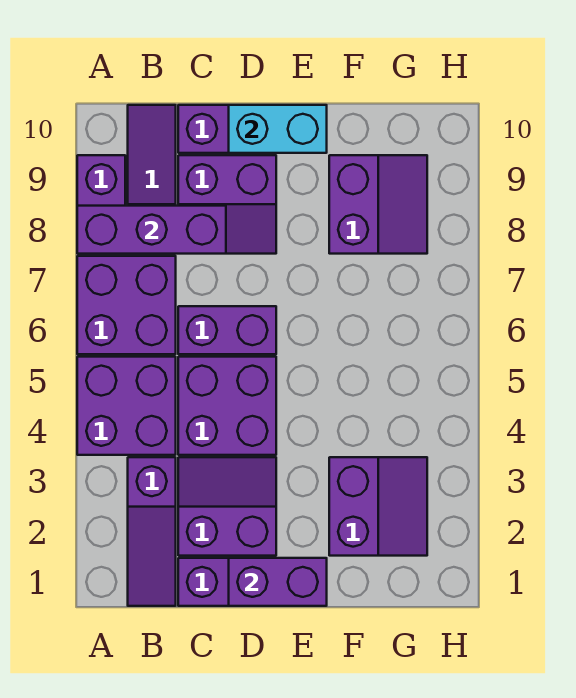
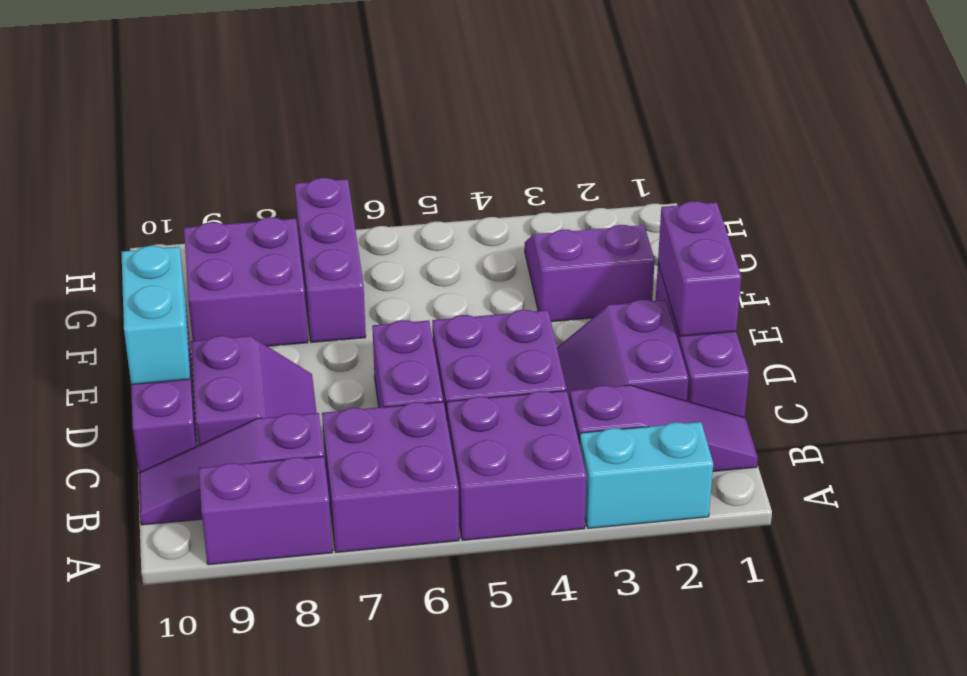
none -> cyan brick A2:A3 level 1
purple brick A8:C8 level 2 -> purple brick F7:H7 level 1
purple slope F8:G9 level 1 top F -> purple brick F8:G9 level 1

